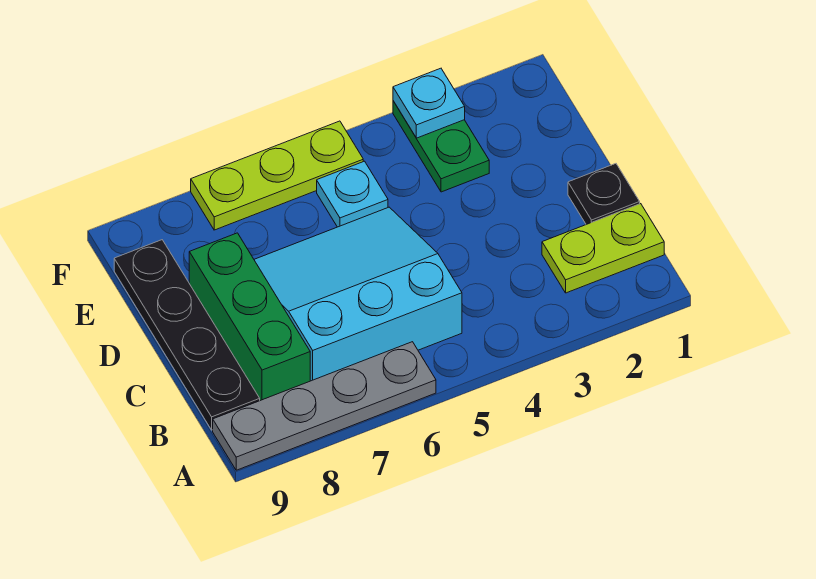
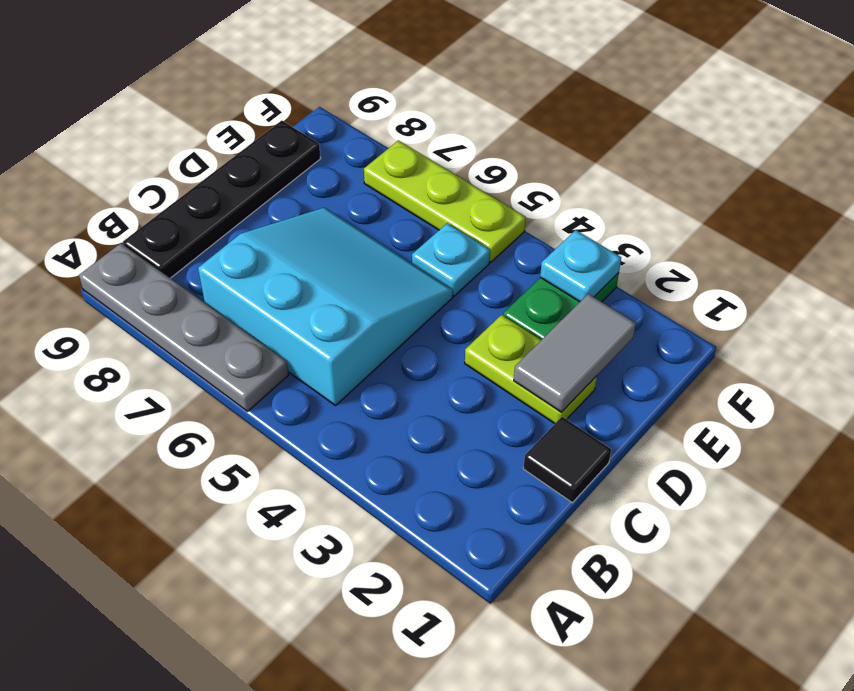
lime plate B1:B2 level 1 -> lime plate D2:D3 level 1
green brick B8:D8 level 1 -> none
black plate C1 level 1 -> black tile C1 level 1
none -> grey tile D2:E2 level 2

